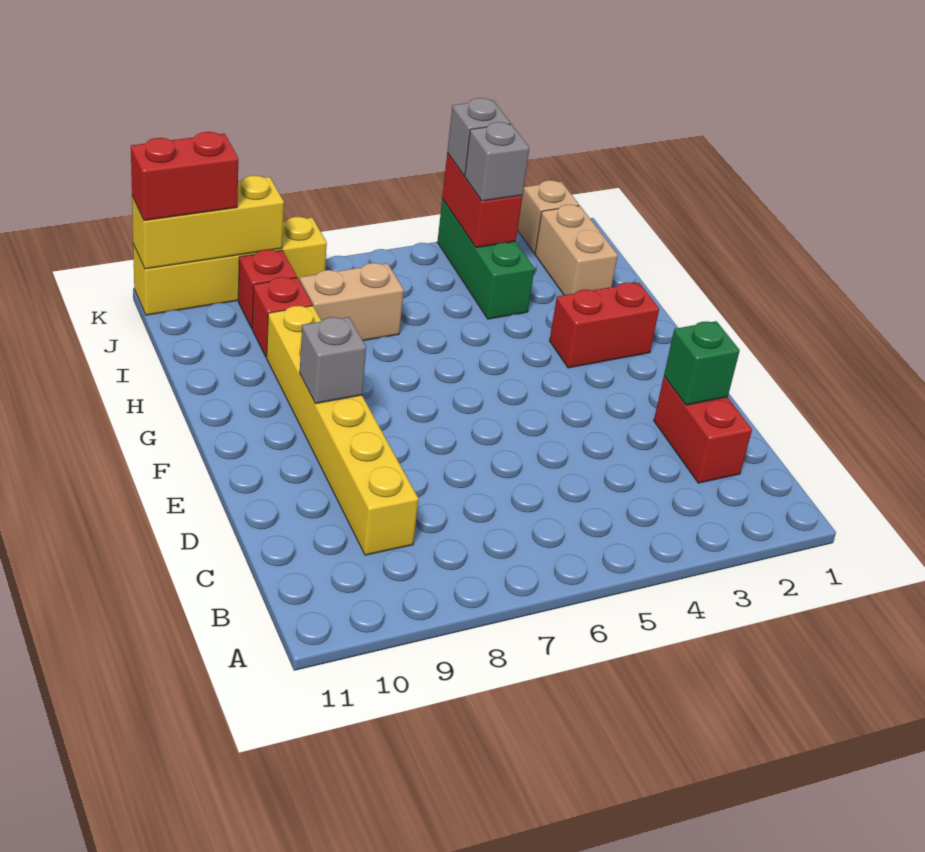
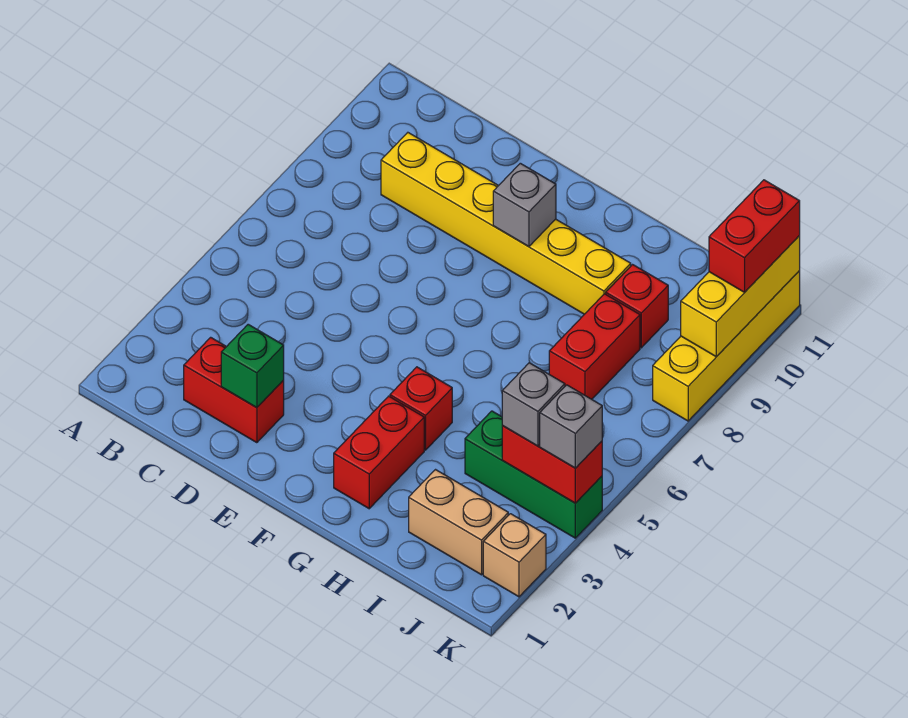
tan brick I7:I8 level 1 -> red brick I7:I8 level 1
red brick J9 level 1 -> red brick G4 level 1

